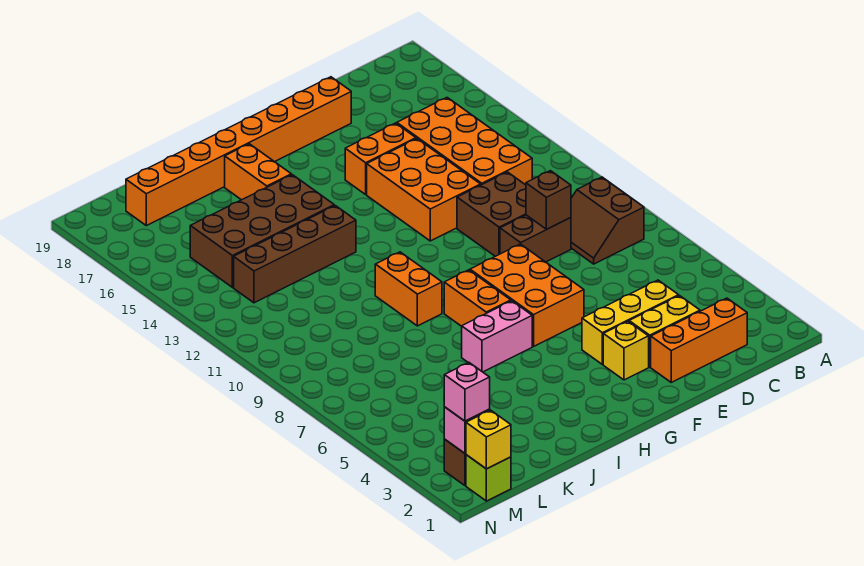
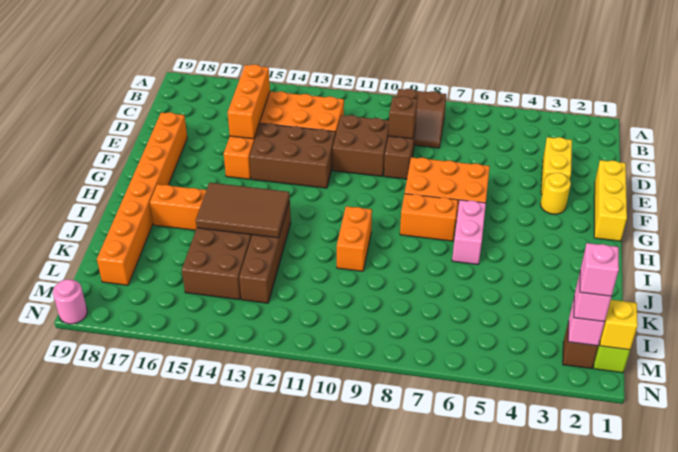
orange brick C2:E2 level 1 -> orange brick C15:E15 level 2
yellow brick D4:F4 level 1 -> yellow brick E1:G1 level 1
orange brick E12:F14 level 1 -> brown brick E12:F14 level 1
yellow brick F3 level 1 -> yellow round brick F3 level 1
orange brick I9:I10 level 1 -> orange brick I10:J10 level 1
none -> brown tile I13:J15 level 2
none -> pink brick M2 level 4
none -> pink round brick N19 level 1

